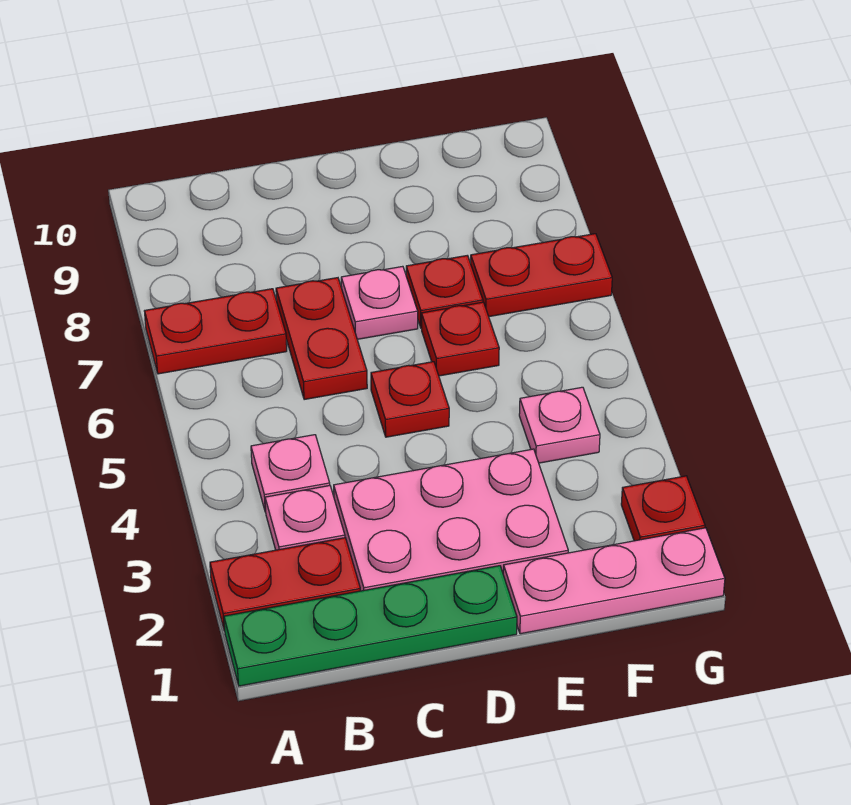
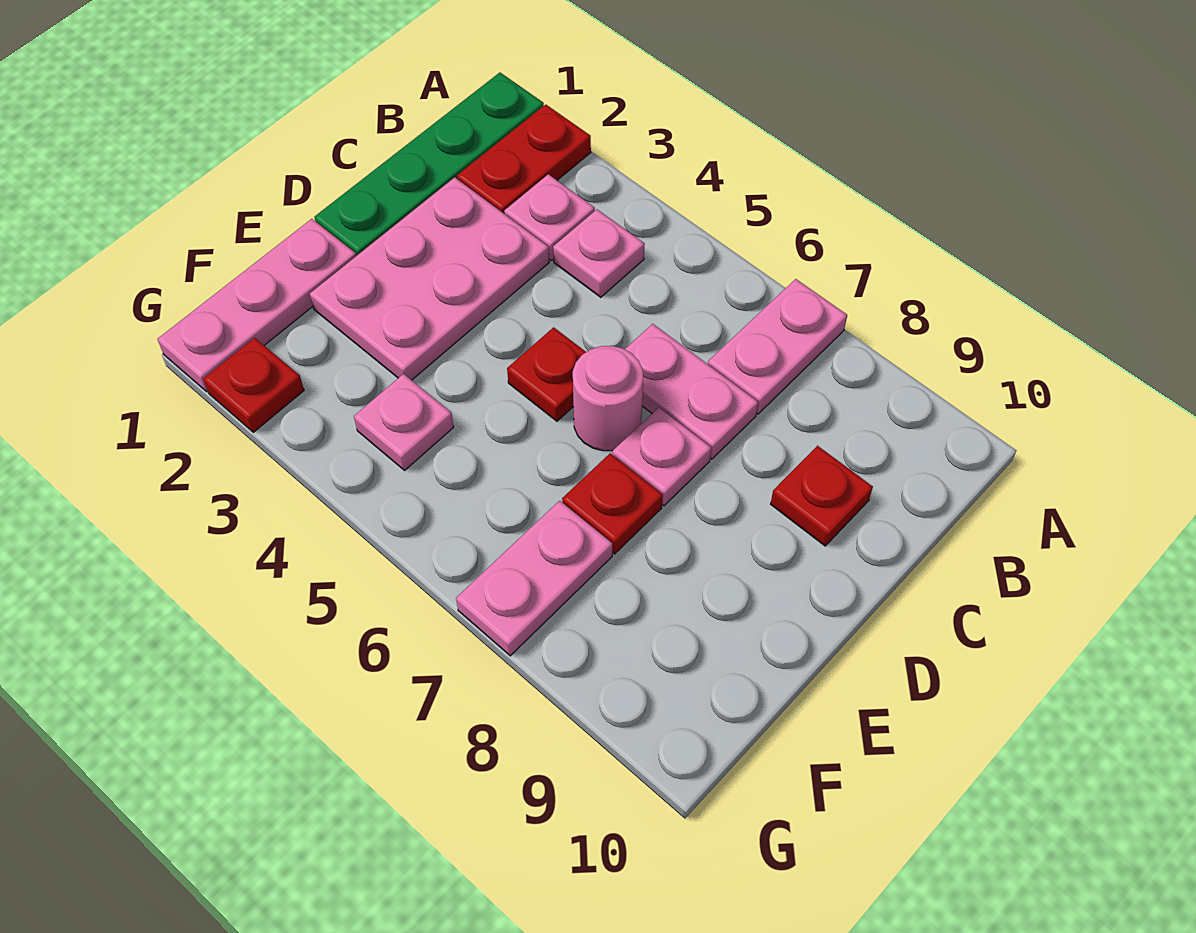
red plate A7:B7 level 1 -> pink plate A7:B7 level 1
red plate C6:C7 level 1 -> pink plate C6:C7 level 1
none -> pink round brick D6 level 1
red plate E6 level 1 -> red plate C9 level 1
red plate F7:G7 level 1 -> pink plate F7:G7 level 1

